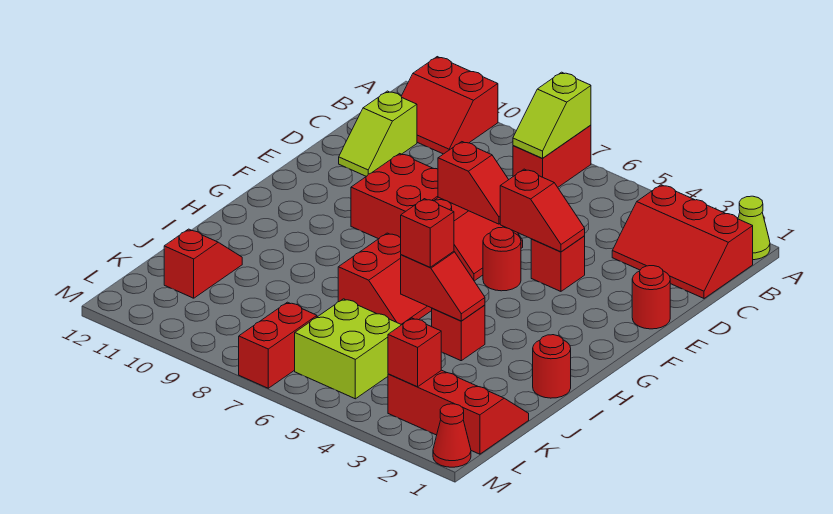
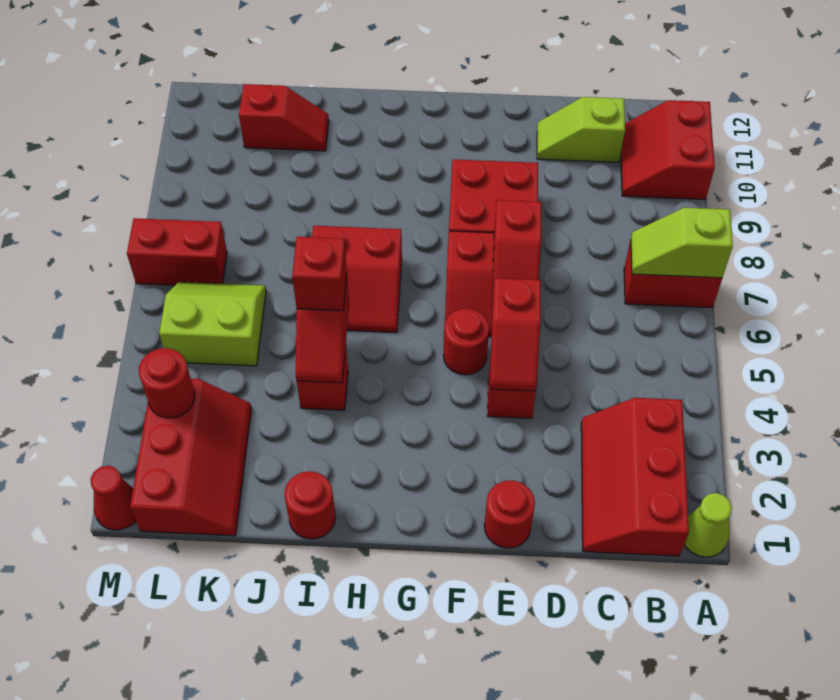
lime brick K5:L6 level 1 -> lime slope K5:L6 level 1 top 5
red brick L3 level 2 -> red round brick L3 level 2

